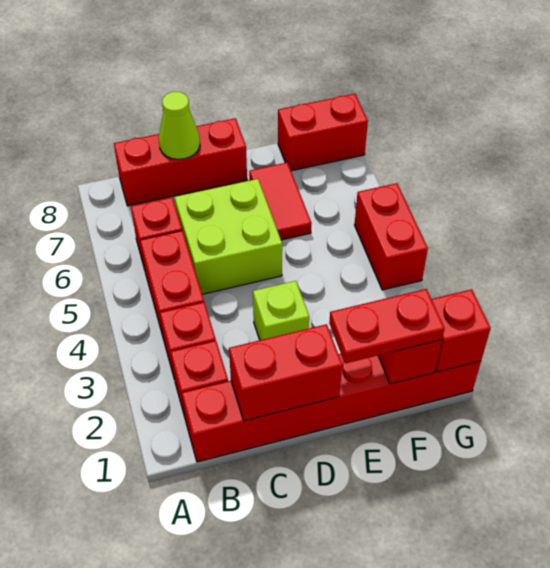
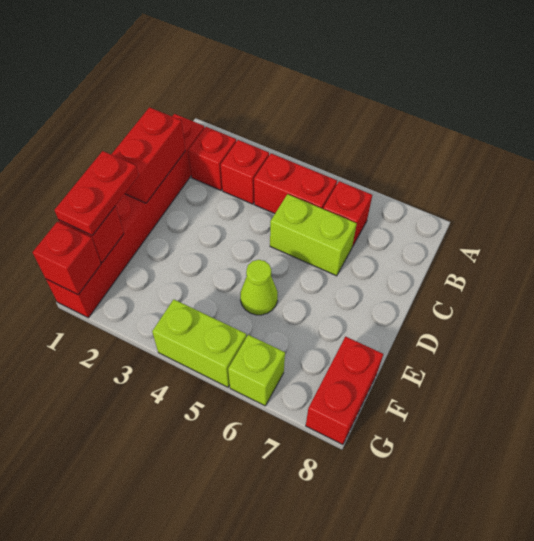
red brick B8:D8 level 1 -> none
lime brick C5:D6 level 1 -> lime brick C5:C6 level 1
lime cone C8 level 2 -> lime cone E5 level 1
lime brick D3 level 1 -> lime brick G6 level 1
red tile E6:E7 level 1 -> none
red brick G4:G5 level 1 -> lime brick G4:G5 level 1

